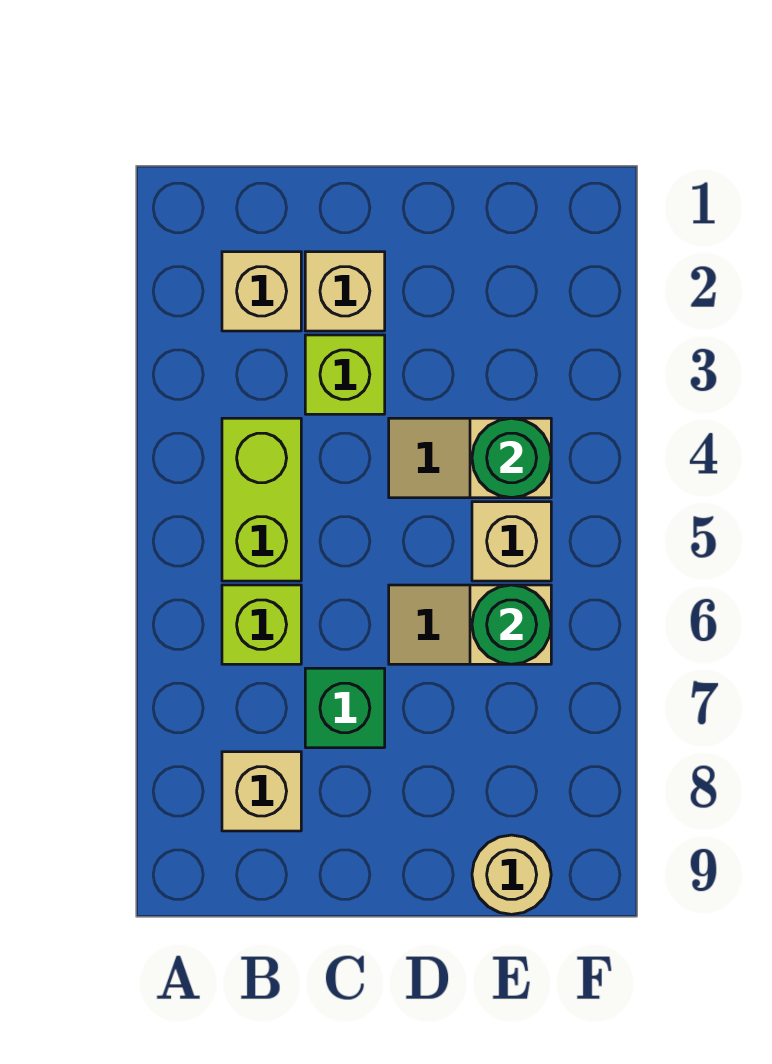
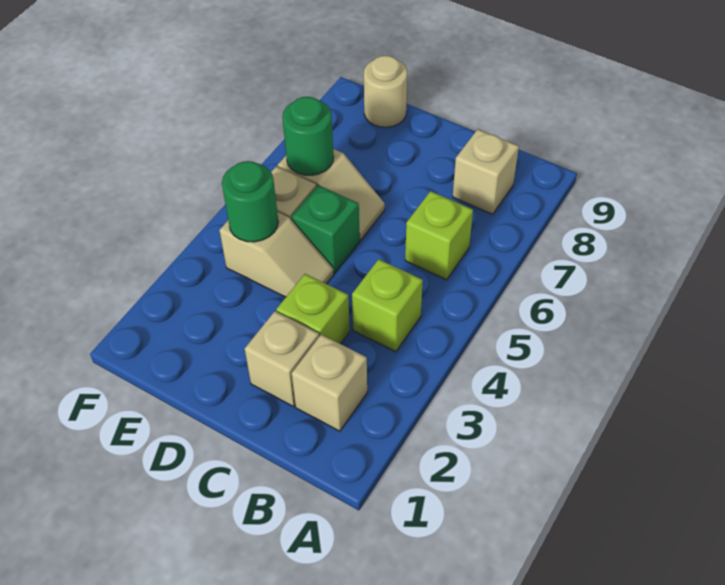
lime brick B4:B5 level 1 -> lime brick B4 level 1
green brick C7 level 1 -> green brick D5 level 1

